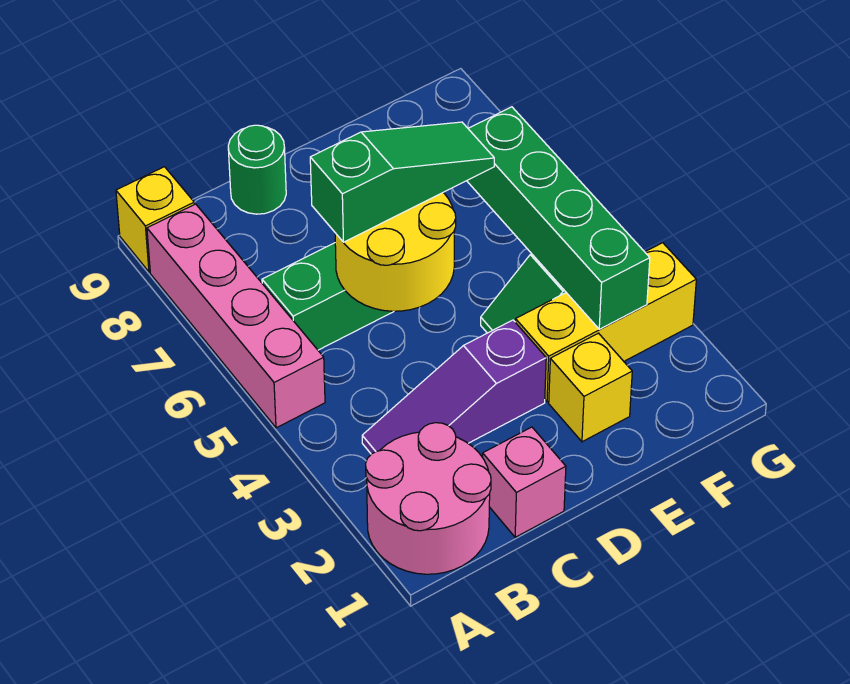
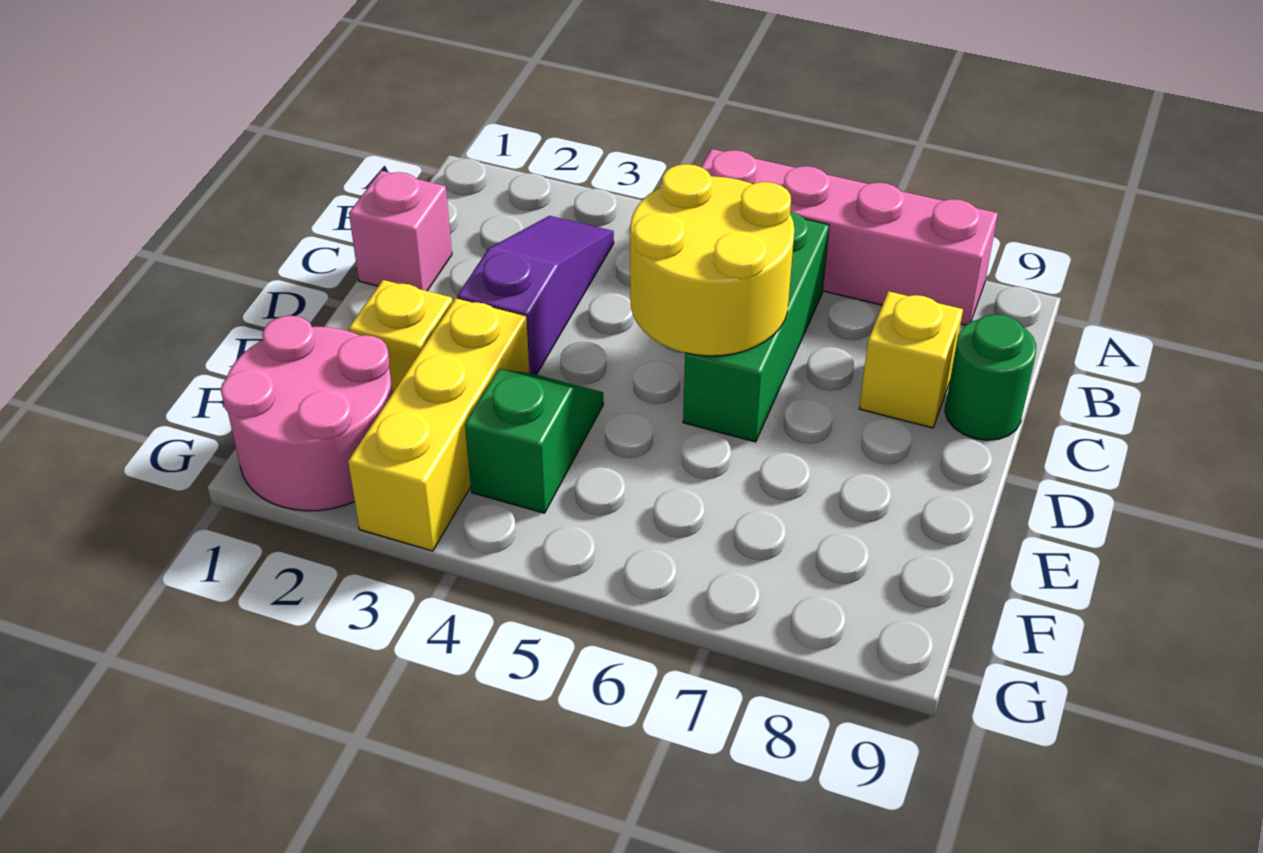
pink round brick A1:B2 level 1 -> pink round brick F1:G2 level 1
yellow brick A9 level 1 -> yellow brick C8 level 1
green slope C6:E6 level 3 top C -> none
green brick F3:F6 level 2 -> none

